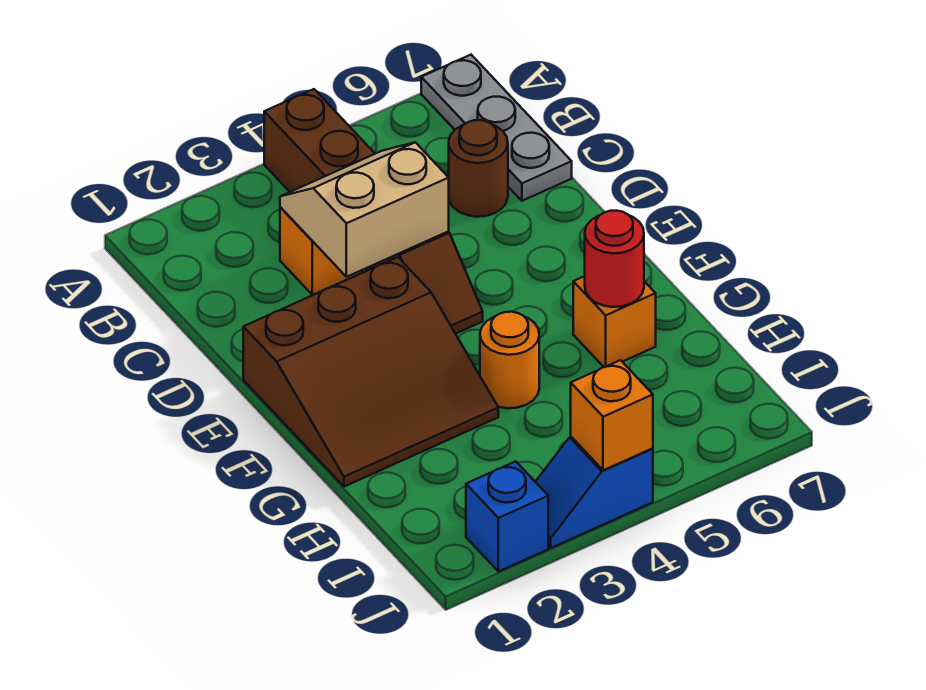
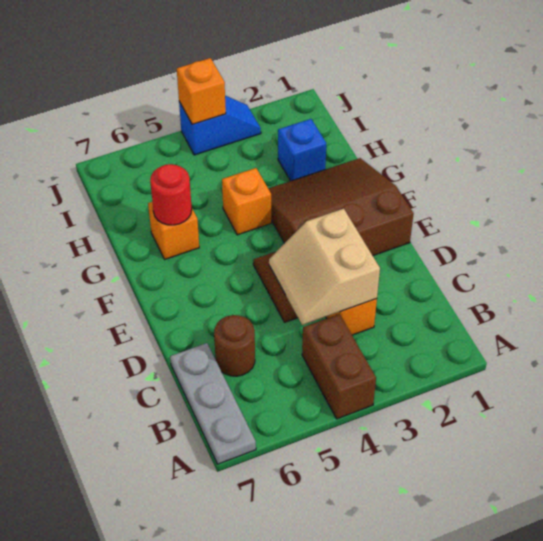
tan slope C3:D4 level 2 top D -> tan slope C3:D4 level 2 top 3
orange round brick G4 level 1 -> orange brick G4 level 1
blue brick J2 level 1 -> blue brick H2 level 1

